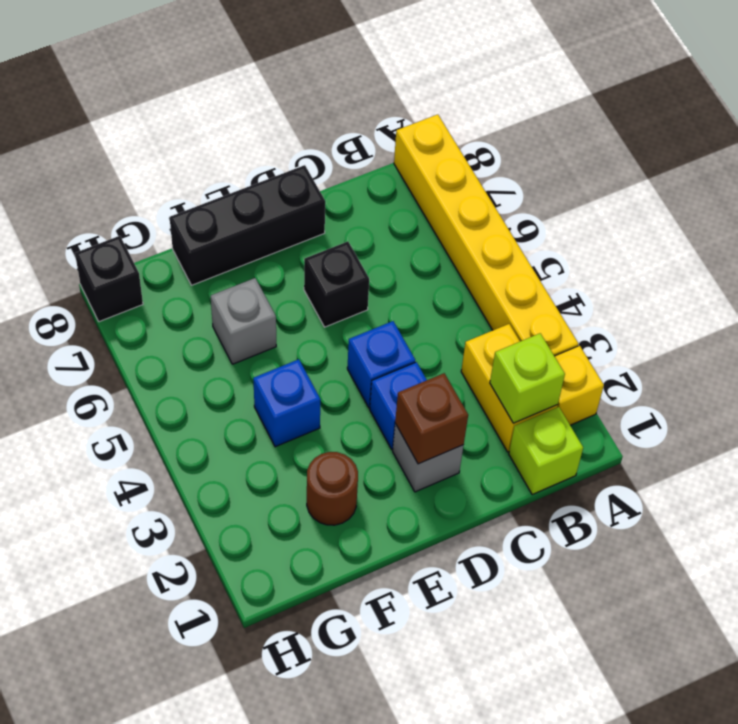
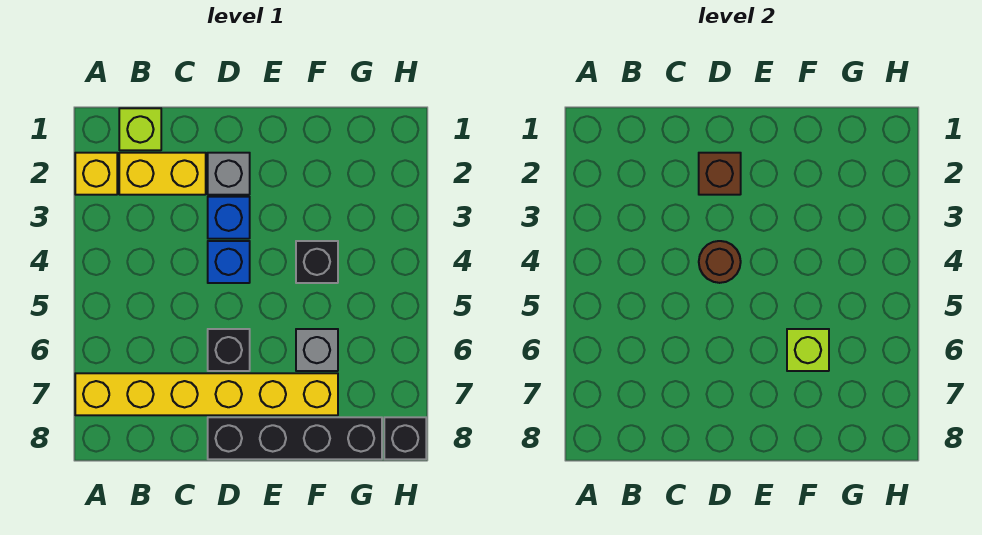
yellow brick A3:A8 level 1 -> yellow brick A7:F7 level 1
yellow brick B2:B3 level 1 -> yellow brick B2:C2 level 1
lime brick B2 level 2 -> lime brick F6 level 2
black brick D8:F8 level 1 -> black brick D8:G8 level 1
brown round brick F2 level 1 -> brown round brick D4 level 2
blue brick F4 level 1 -> black brick F4 level 1

